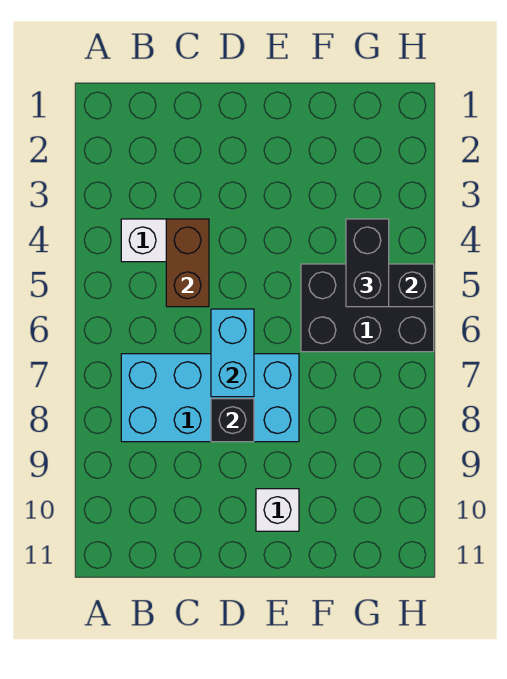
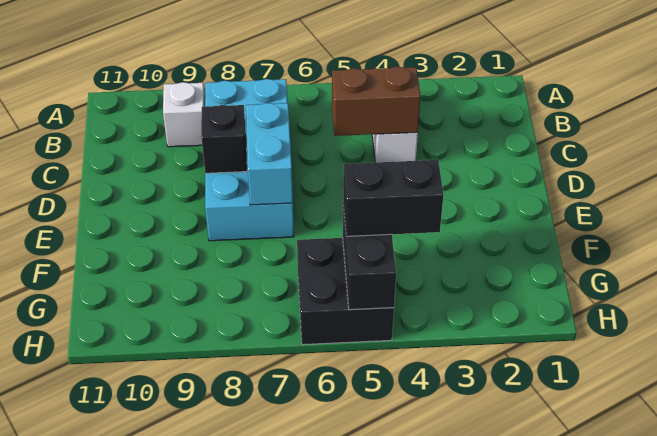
cyan brick D6:D7 level 2 -> cyan brick D7:E7 level 2
white brick E10 level 1 -> white brick B9 level 1
black brick F5:H6 level 1 -> black brick G5:H6 level 1

